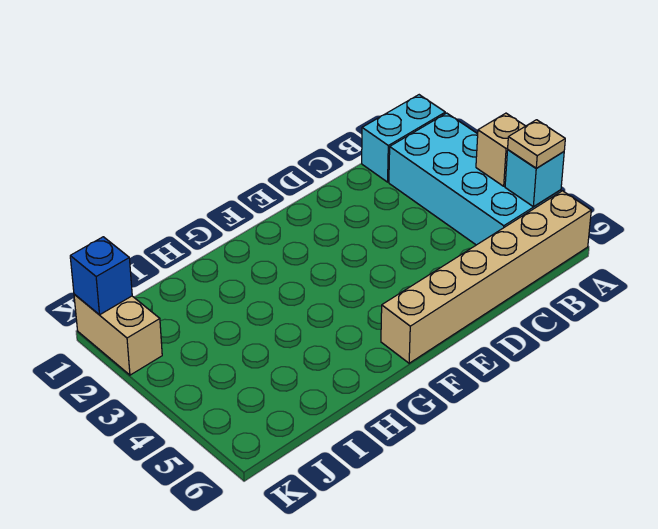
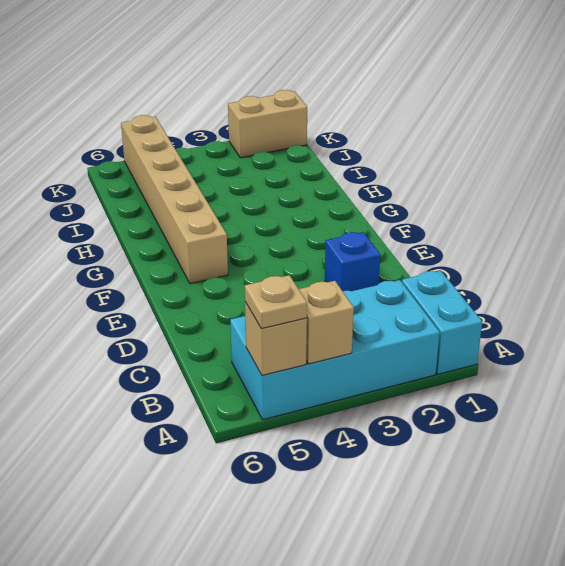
cyan brick A5 level 2 -> tan brick A5 level 2
tan brick A6:F6 level 1 -> tan brick F5:K5 level 1
blue brick K1 level 2 -> blue brick D2 level 1

